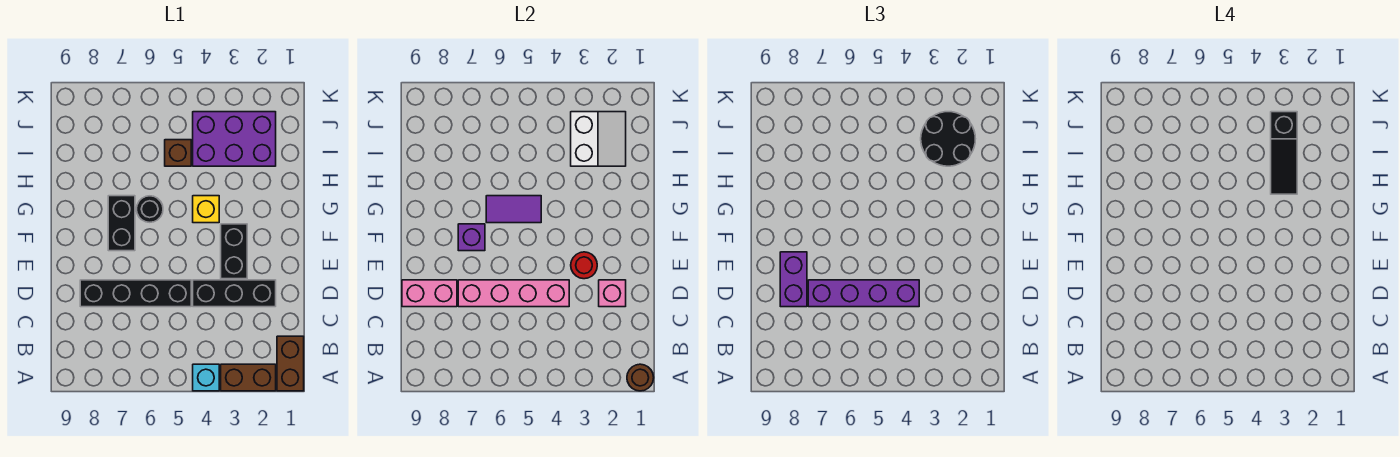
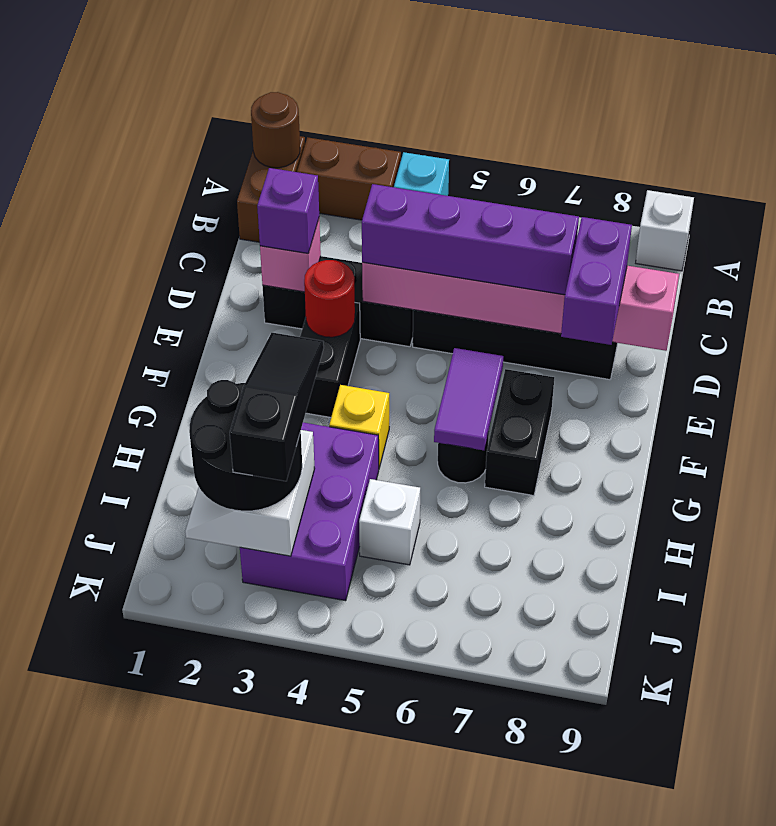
none -> white brick A9 level 1
purple brick F7 level 2 -> purple brick D2 level 3
purple tile G5:G6 level 2 -> purple tile F6:G6 level 2
purple brick I2:J4 level 1 -> purple brick H3:J4 level 1
brown brick I5 level 1 -> white brick I5 level 1

